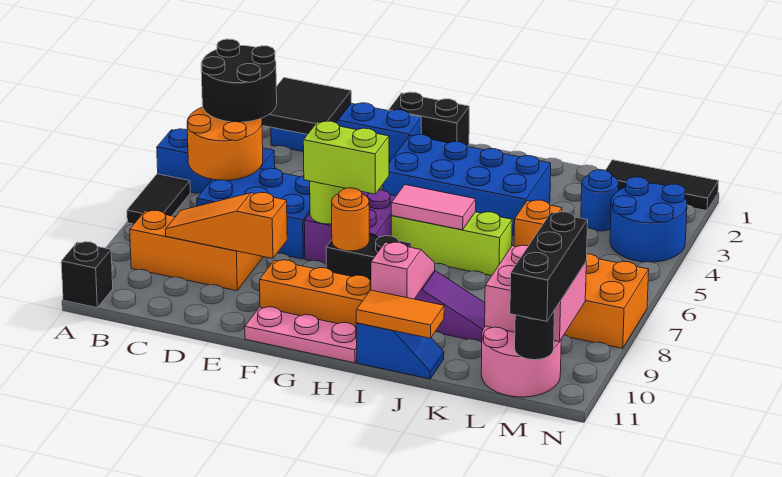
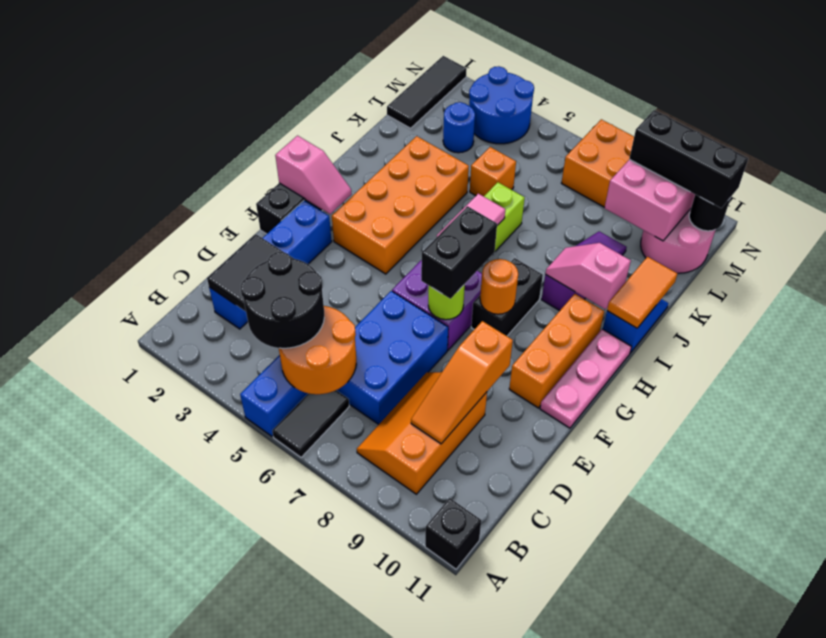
black tile A6:A7 level 1 -> black tile A6:B6 level 1
lime brick F7:G7 level 3 -> black brick F7:G7 level 3
none -> pink slope G1:G2 level 2 top 1
blue brick G3:J4 level 1 -> orange brick G3:J4 level 1

